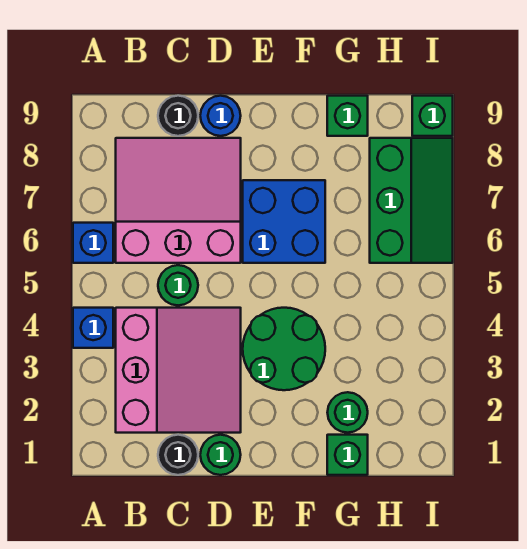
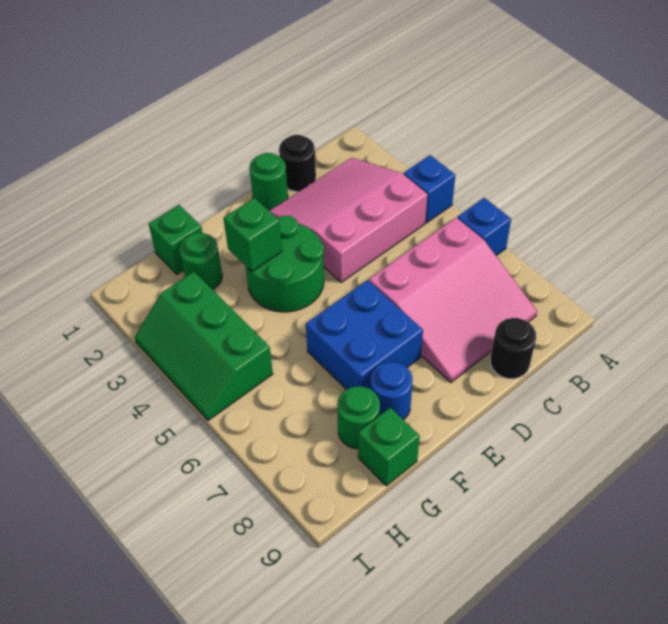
pink slope B2:D4 level 1 top B -> pink slope B2:D4 level 1 top 4
green round brick C5 level 1 -> green round brick G8 level 1
blue round brick D9 level 1 -> blue round brick F8 level 1
green slope H6:I8 level 1 top H -> green slope H3:I5 level 1 top H
green brick I9 level 1 -> green brick F3 level 2

